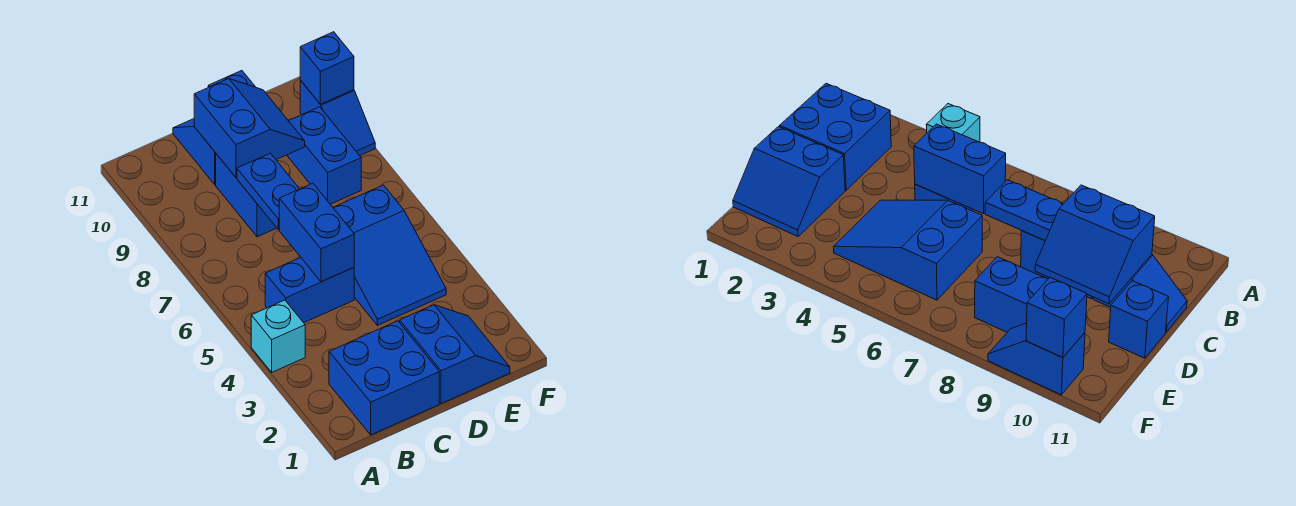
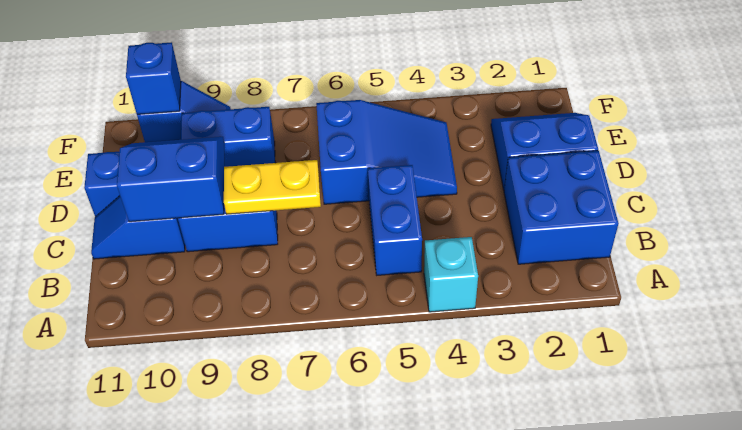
blue brick C5:C6 level 2 -> none
blue plate C7:C8 level 2 -> yellow plate C7:C8 level 2

